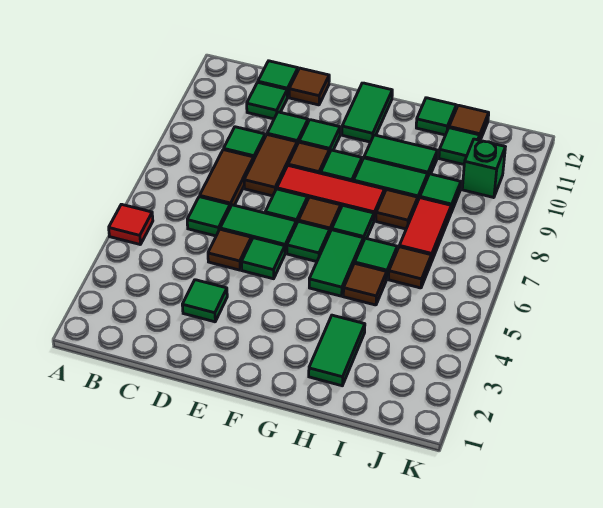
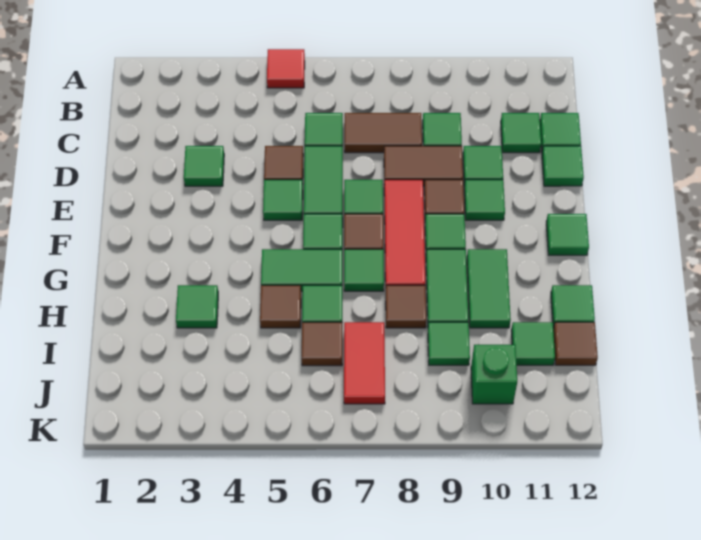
brown tile D12 level 1 -> green tile D12 level 1
green tile F11:F12 level 1 -> green tile F12 level 1
green tile H2:H3 level 1 -> green tile H3 level 1
red tile I7:I8 level 1 -> red tile I7:J7 level 1

